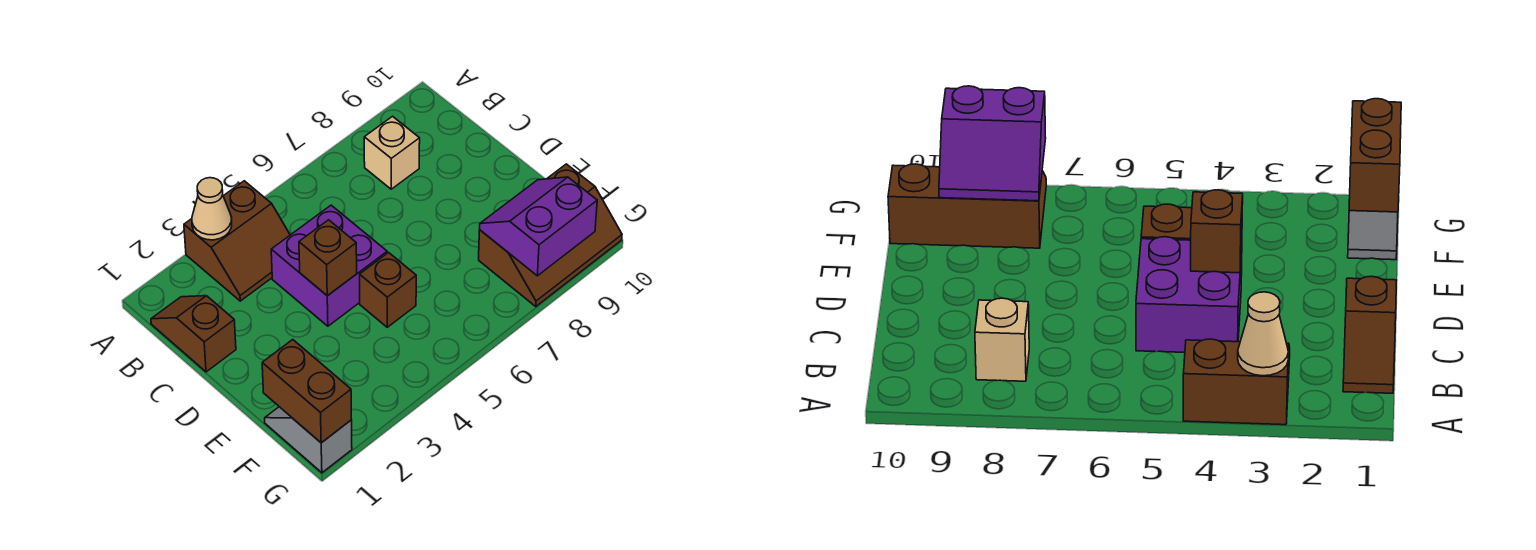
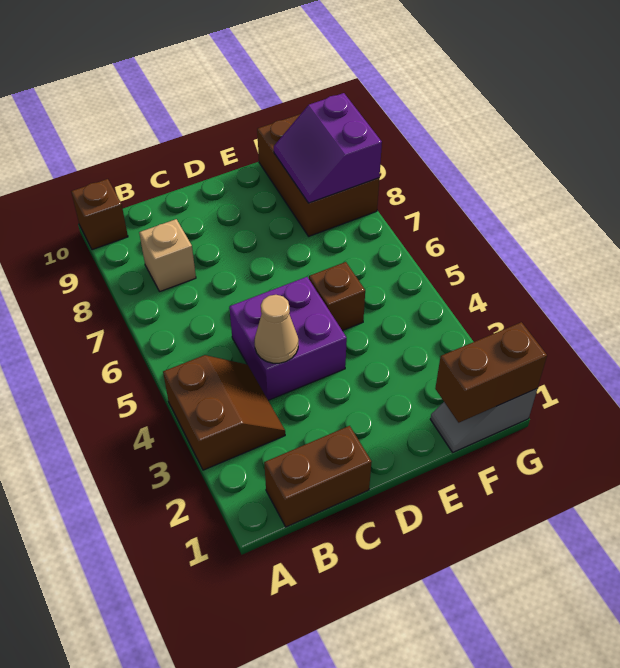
tan cone A3 level 2 -> tan cone C4 level 2
brown slope B1:C1 level 1 top C -> brown brick B1:C1 level 1
brown brick D4 level 2 -> brown brick A10 level 1
brown slope F8:G10 level 1 top F -> brown brick F8:G10 level 1

